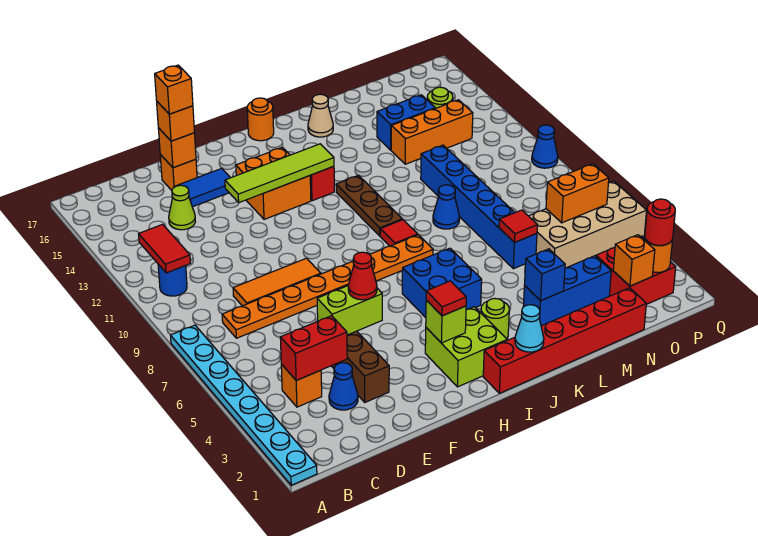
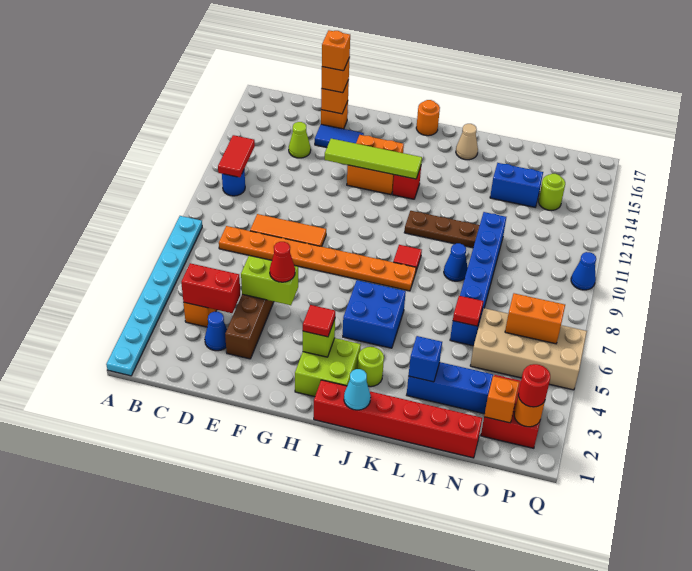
brown plate J10:J12 level 1 -> brown plate J11:L11 level 1
orange brick M13:O13 level 1 -> none

